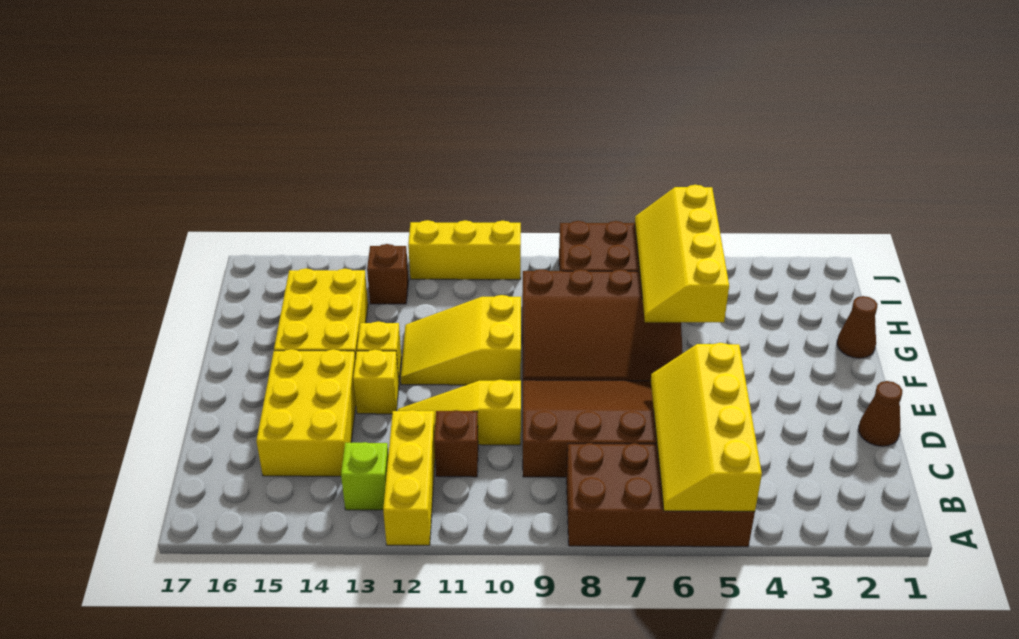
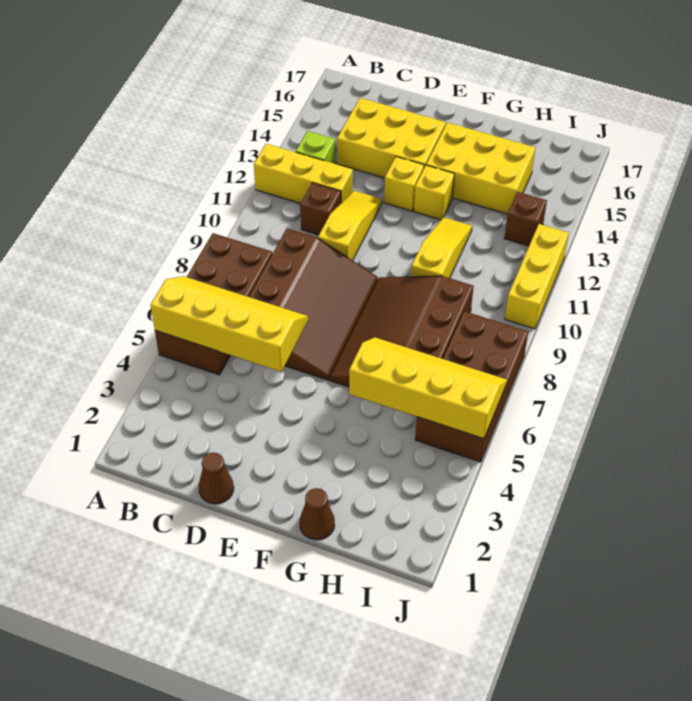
yellow slope F10:G12 level 1 top 10 -> yellow slope G10:G12 level 1 top 10

